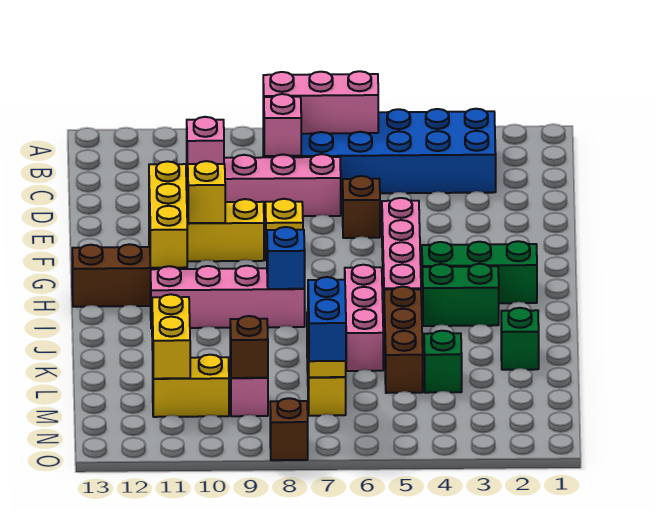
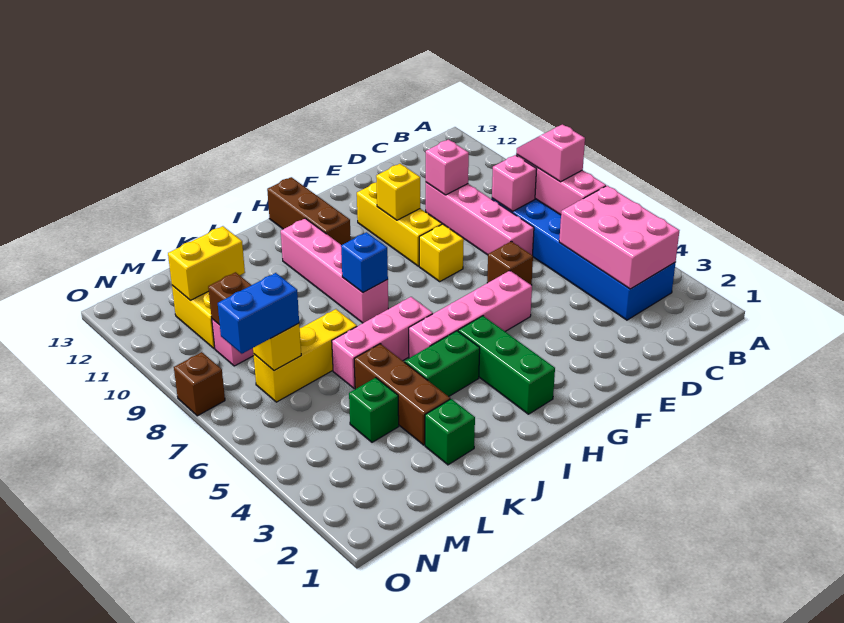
none -> pink brick B3:C5 level 2
none -> pink slope B7:B8 level 3 top 7
yellow brick F11:H11 level 2 -> none
green brick I3:I4 level 1 -> green brick I4:J4 level 1
brown brick J5:L5 level 1 -> brown brick K3:K5 level 1

